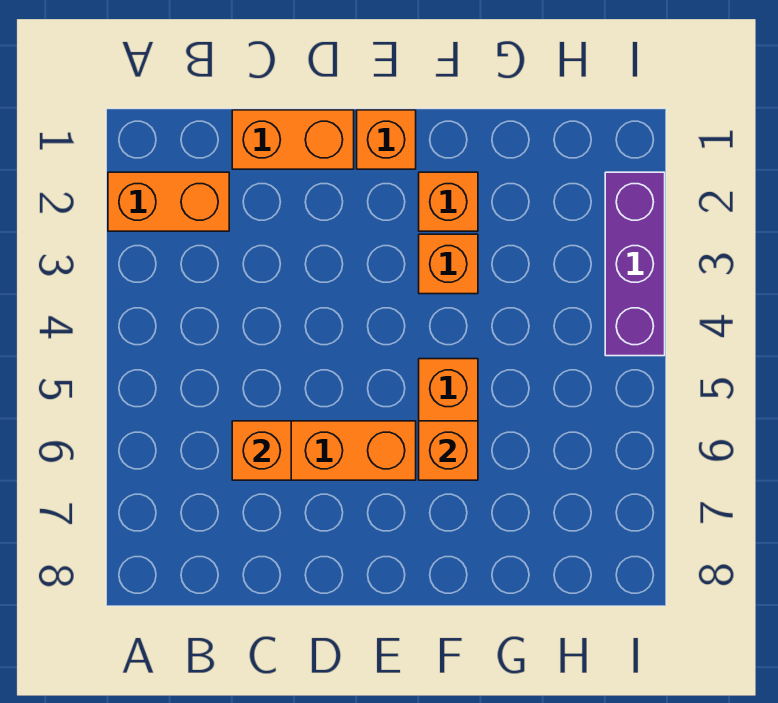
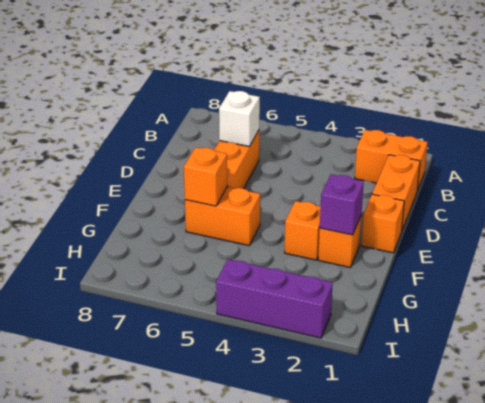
orange brick A2:B2 level 1 -> orange brick B1:B2 level 1
orange brick C6 level 2 -> white brick C6 level 2
none -> purple brick F2 level 2

